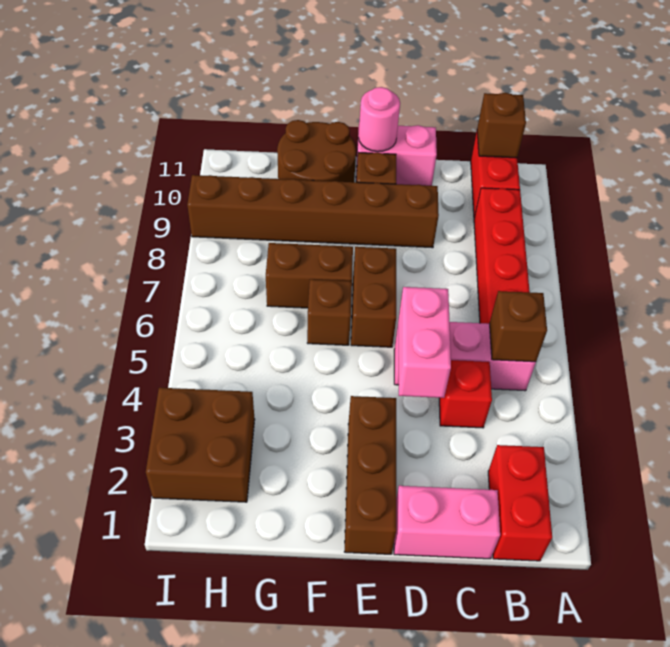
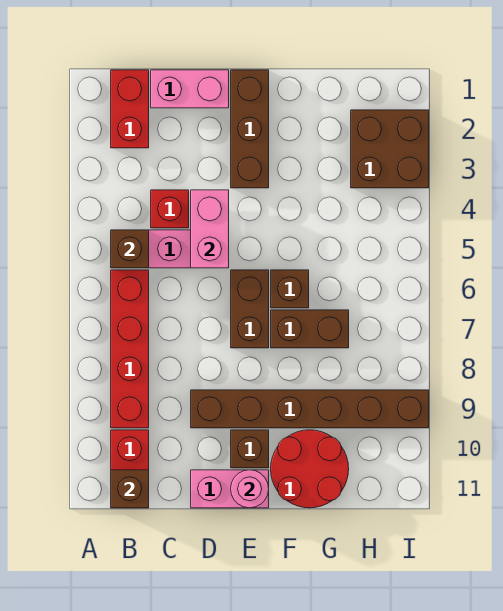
brown round brick F10:G11 level 1 -> red round brick F10:G11 level 1

